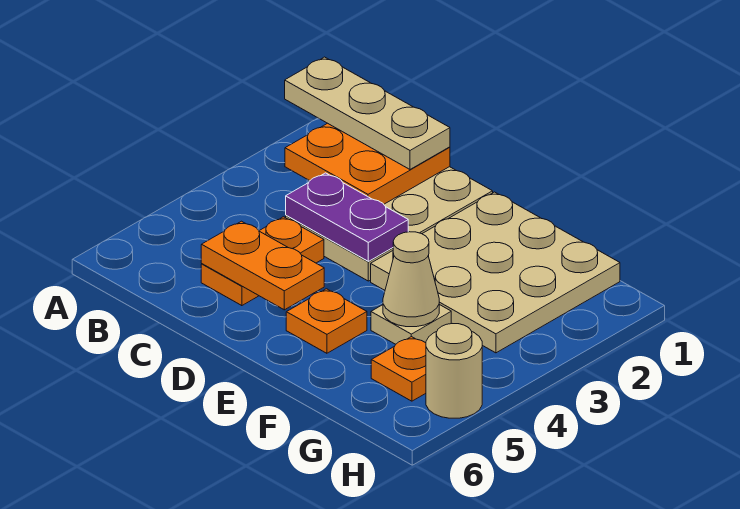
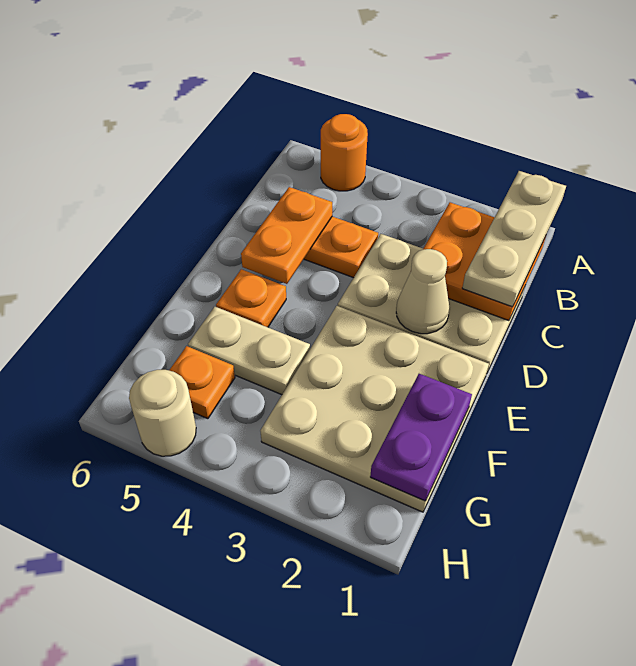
none -> orange round brick A5 level 1
purple plate C3:D3 level 2 -> purple plate F1:G1 level 2
tan plate F4 level 1 -> tan plate F4:F5 level 1
tan cone F4 level 2 -> tan cone D2 level 2

